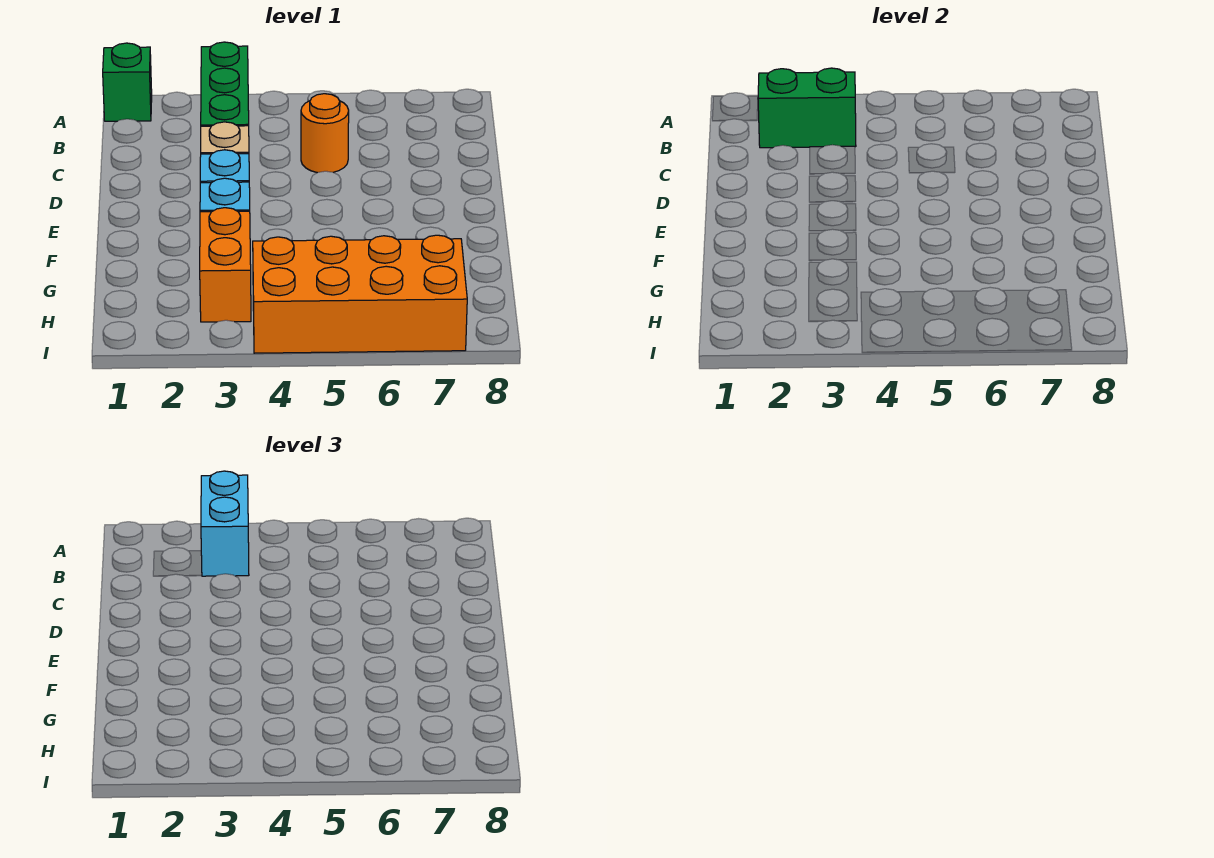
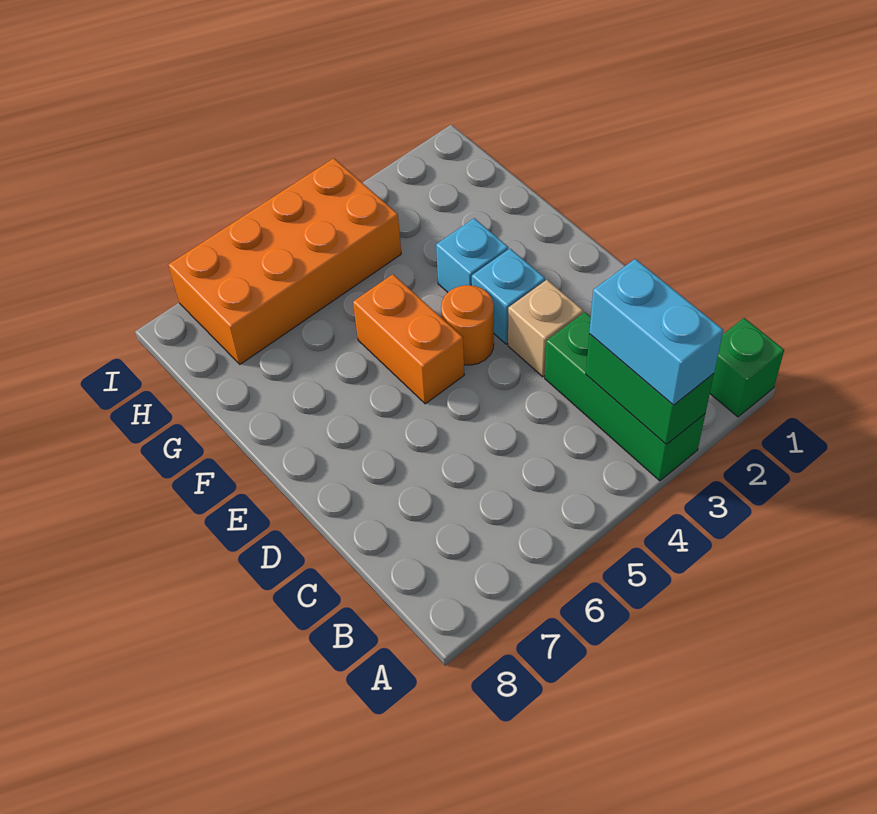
green brick B2:B3 level 2 -> green brick A3:B3 level 2
orange round brick C5 level 1 -> orange round brick E4 level 1
orange brick G3:H3 level 1 -> orange brick E5:F5 level 1

